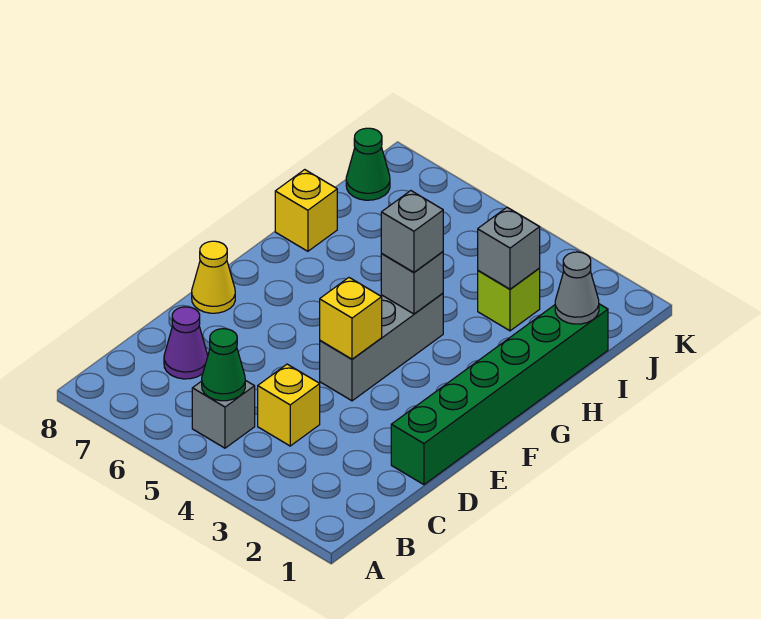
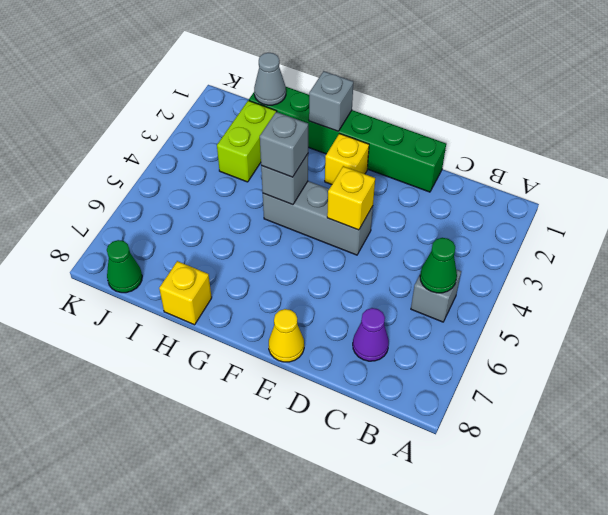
yellow brick C4 level 1 -> yellow brick F2 level 1
lime brick I3 level 1 -> lime brick I2:I3 level 1
grey brick I3 level 2 -> grey brick G1 level 2

